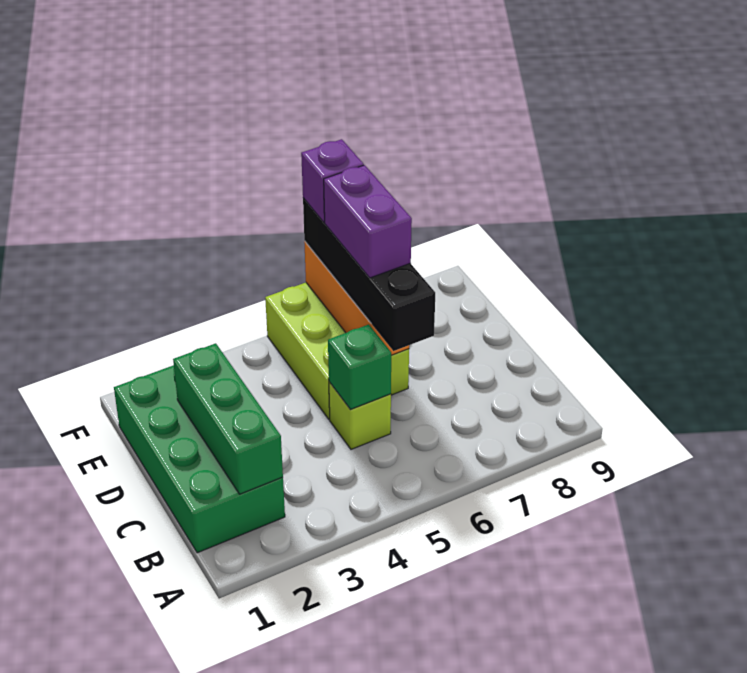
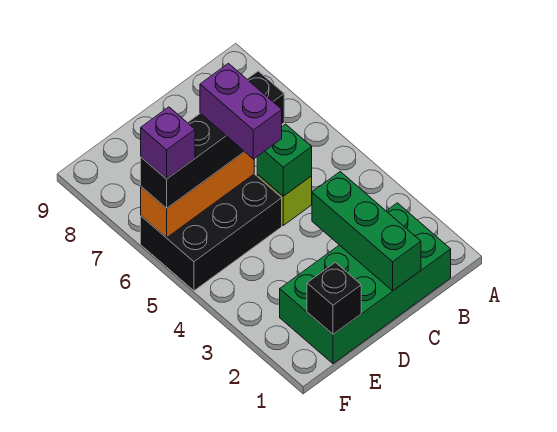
green brick B2:D2 level 2 -> green brick C1:C3 level 2
lime brick D5:F6 level 1 -> black brick D5:F6 level 1
purple brick D6:E6 level 4 -> purple brick D5:D6 level 4
none -> black brick E1 level 2

